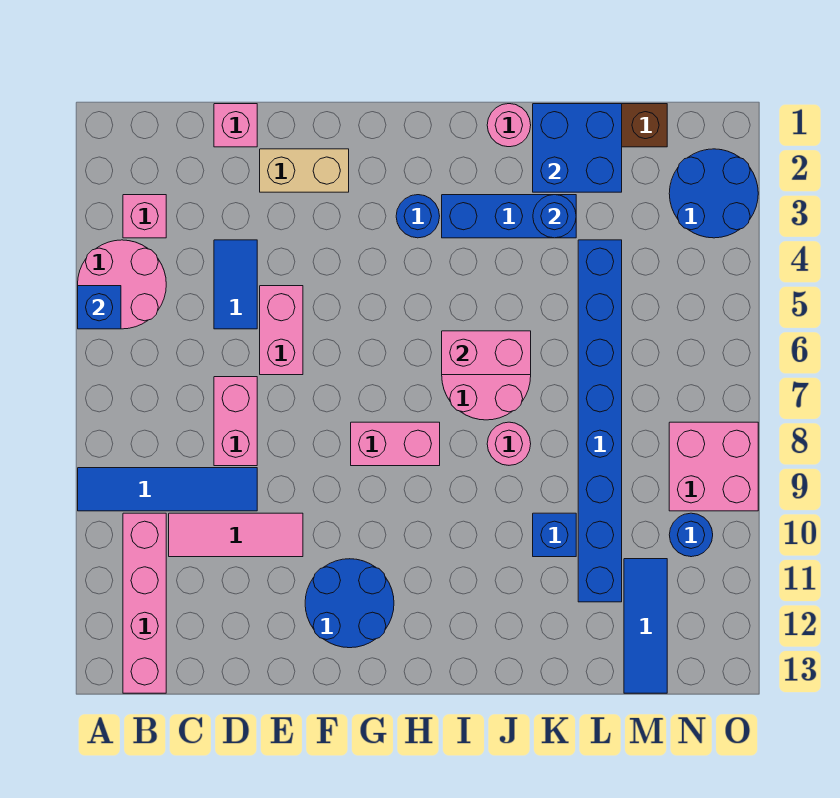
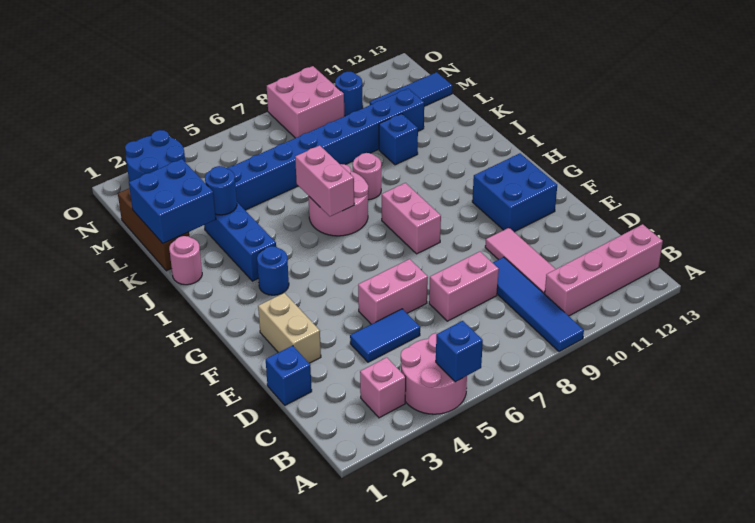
pink brick D1 level 1 -> blue brick D1 level 1
blue round brick F11:G12 level 1 -> blue brick F11:G12 level 1

